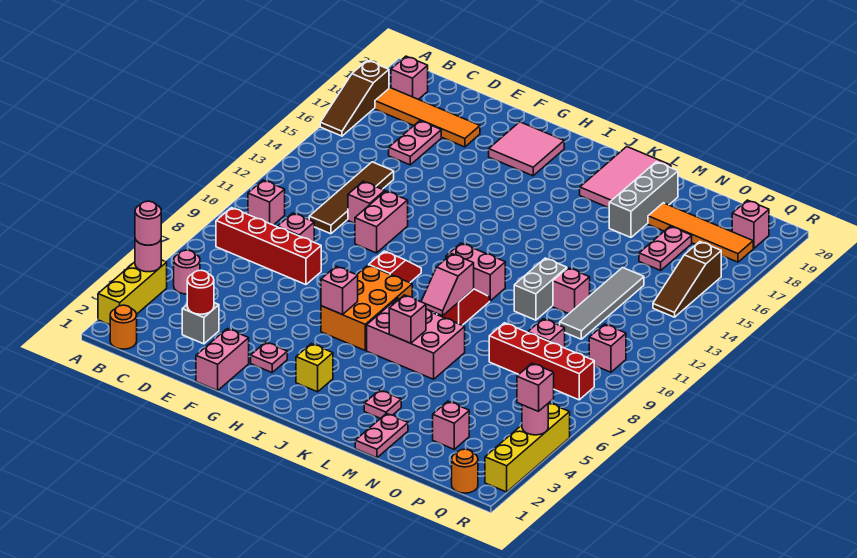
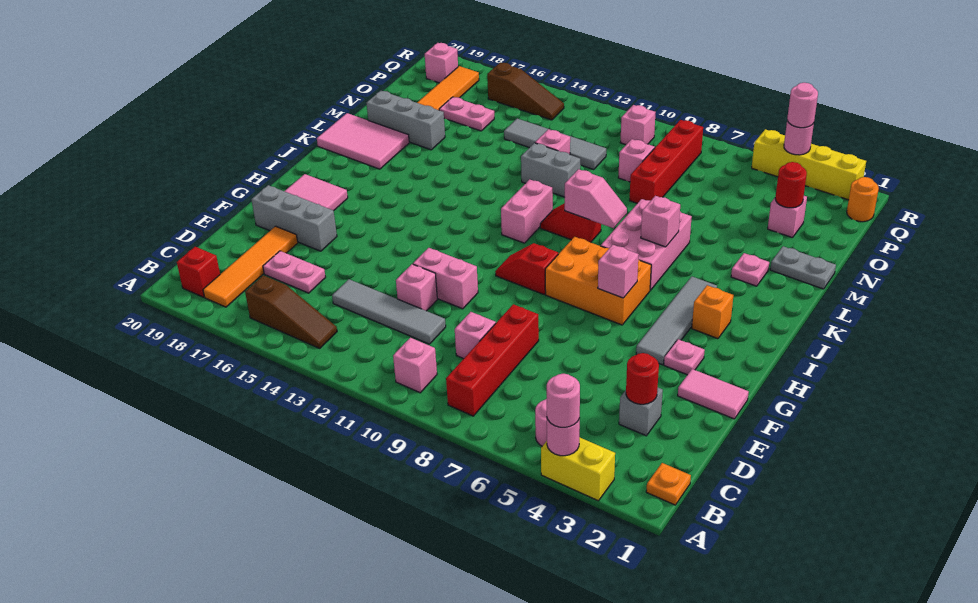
yellow brick A2:A4 level 1 -> yellow brick A3:A4 level 1
brown slope A16:A18 level 1 top 18 -> brown slope B14:B16 level 1 top 16
orange round brick B1 level 1 -> orange plate B1 level 1
pink brick B19 level 1 -> red brick B19 level 1
brown tile D11:D14 level 1 -> grey tile D11:D14 level 1
pink brick F1:F2 level 1 -> pink tile F1:F2 level 1
none -> grey brick F17:F19 level 1
none -> grey tile G4:J4 level 1
yellow brick I3 level 1 -> orange brick I3 level 1
pink plate M1:M2 level 1 -> grey plate M1:M2 level 1
none -> red round brick O3 level 2
pink brick R4 level 3 -> pink round brick R4 level 3

